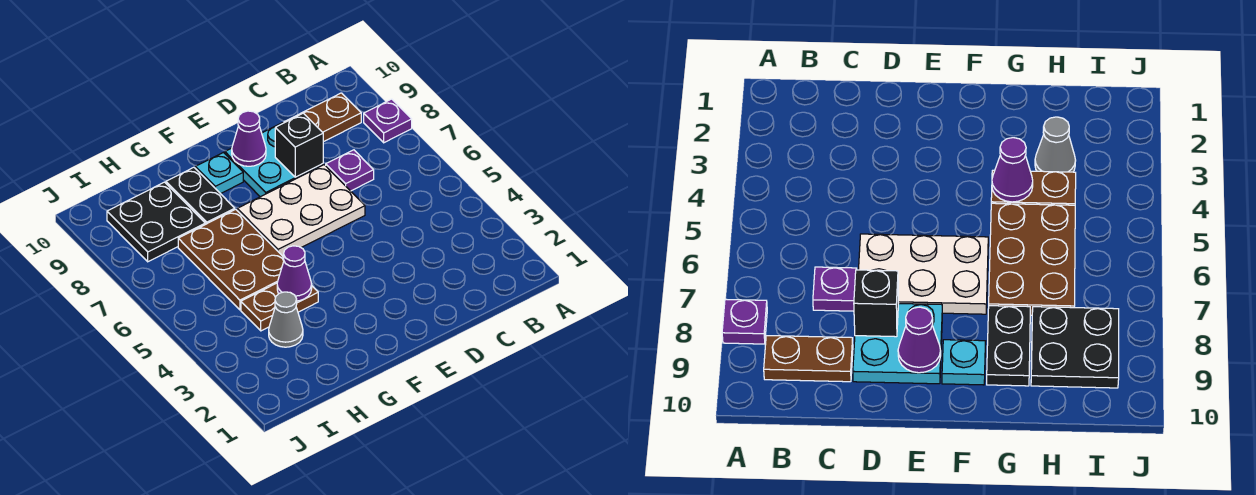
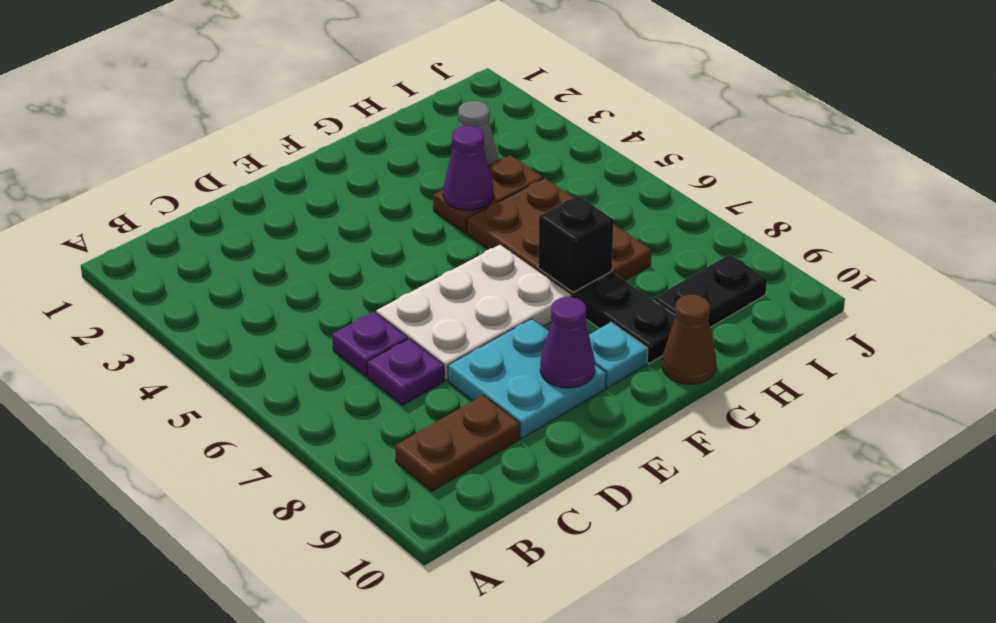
purple plate A8 level 1 -> purple plate C6 level 1
black brick D8 level 2 -> black brick G7 level 2
none -> brown cone G10 level 1
black plate H8:I9 level 1 -> black plate H9:I9 level 1

